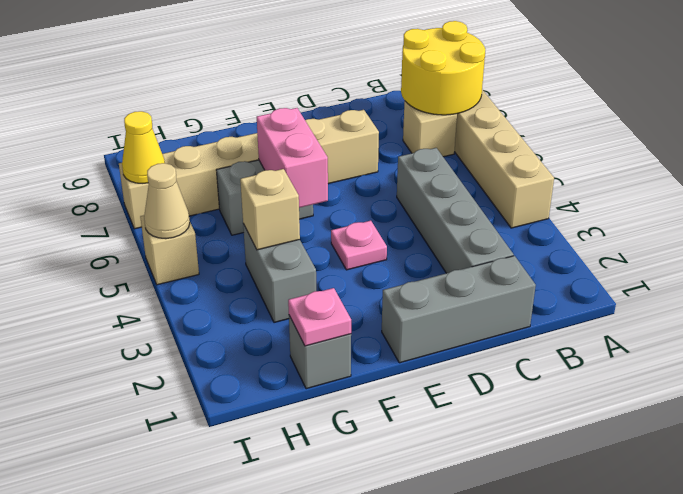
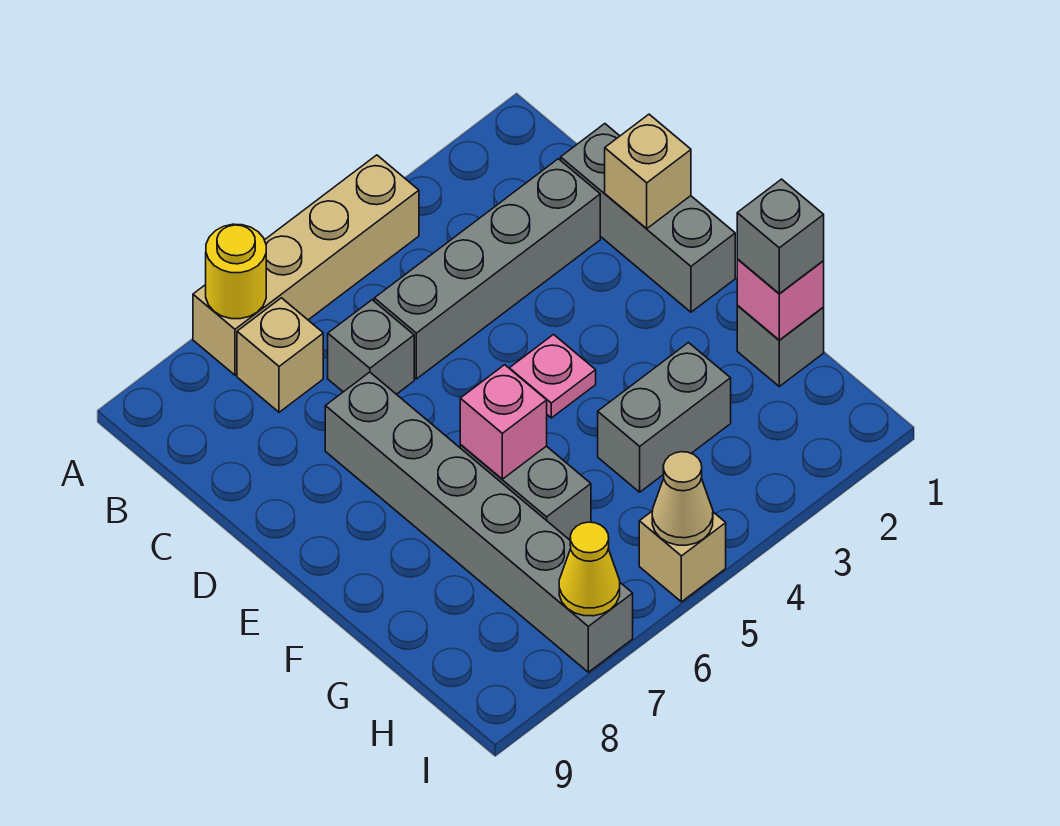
yellow round brick A7:B8 level 2 -> yellow round brick A7 level 2
none -> grey brick C6 level 1
tan brick D7:I7 level 1 -> grey brick D7:I7 level 1
pink brick F5:F6 level 2 -> pink brick F6 level 2
pink plate G1 level 2 -> pink brick G1 level 2
none -> grey brick G1 level 3
tan brick G4 level 2 -> tan brick D1 level 2

